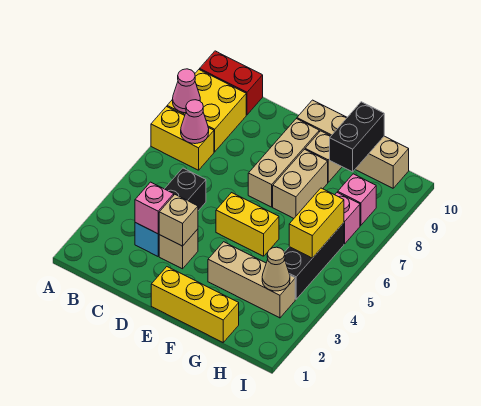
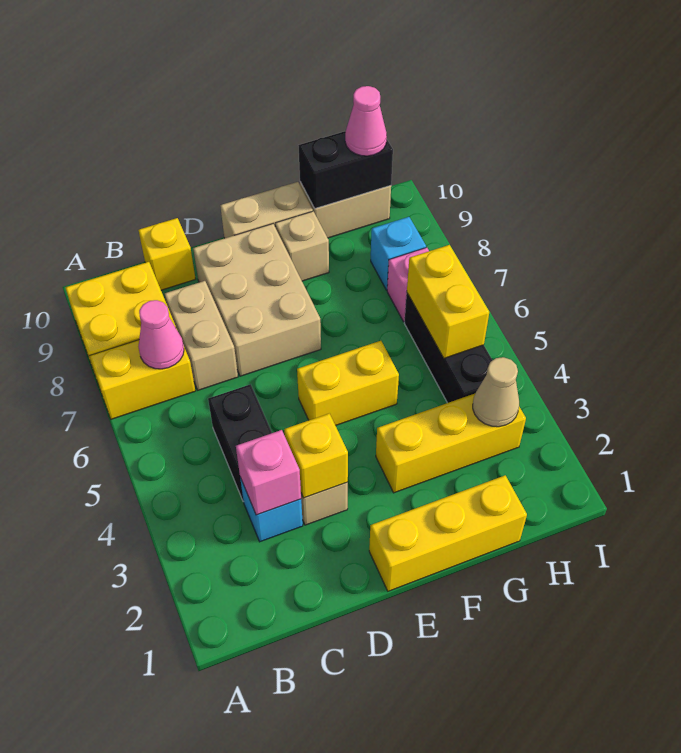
pink cone A8 level 2 -> pink cone H10 level 3
red brick A10:B10 level 1 -> none
none -> yellow brick C10 level 1
tan brick D3 level 2 -> yellow brick D3 level 2
tan brick E7:E9 level 1 -> tan brick D7:E9 level 1
tan brick F3:H3 level 1 -> yellow brick F3:H3 level 1
tan brick F7:F8 level 1 -> tan brick C7:C8 level 1
black brick G9:G10 level 2 -> black brick G10:H10 level 2
pink brick H8 level 1 -> cyan brick H8 level 1

